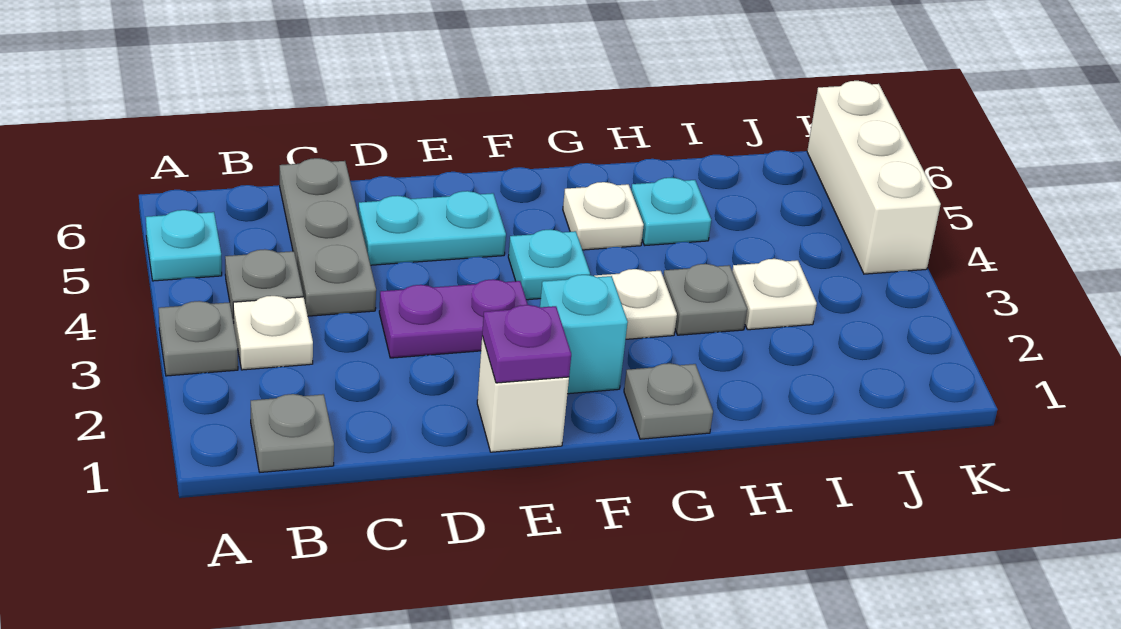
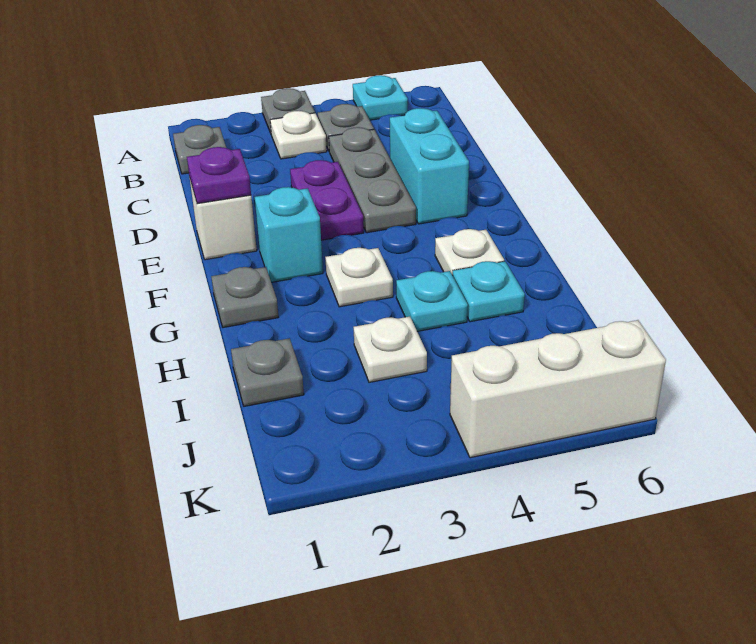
grey plate C4:C6 level 1 -> grey plate C4:E4 level 1
cyan plate D5:E5 level 1 -> cyan brick D5:E5 level 1
cyan plate F4 level 1 -> cyan plate H4 level 1
grey plate H3 level 1 -> grey plate I1 level 1

